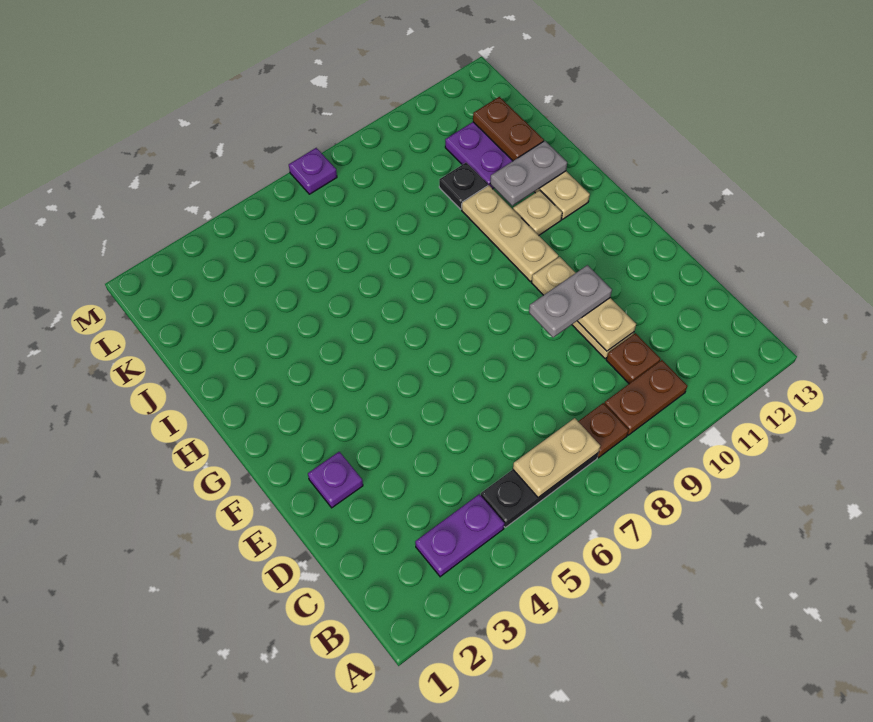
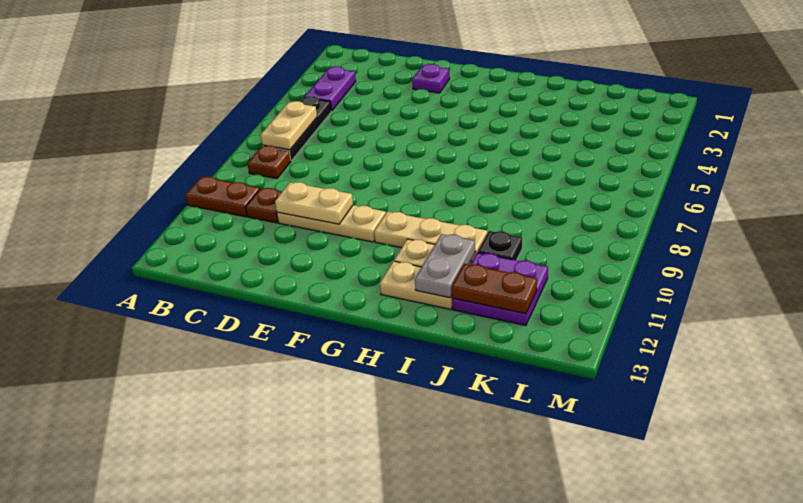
brown plate B9:B10 level 1 -> brown plate A10:B10 level 1
grey plate E9:E10 level 3 -> none
purple plate M7 level 1 -> none

